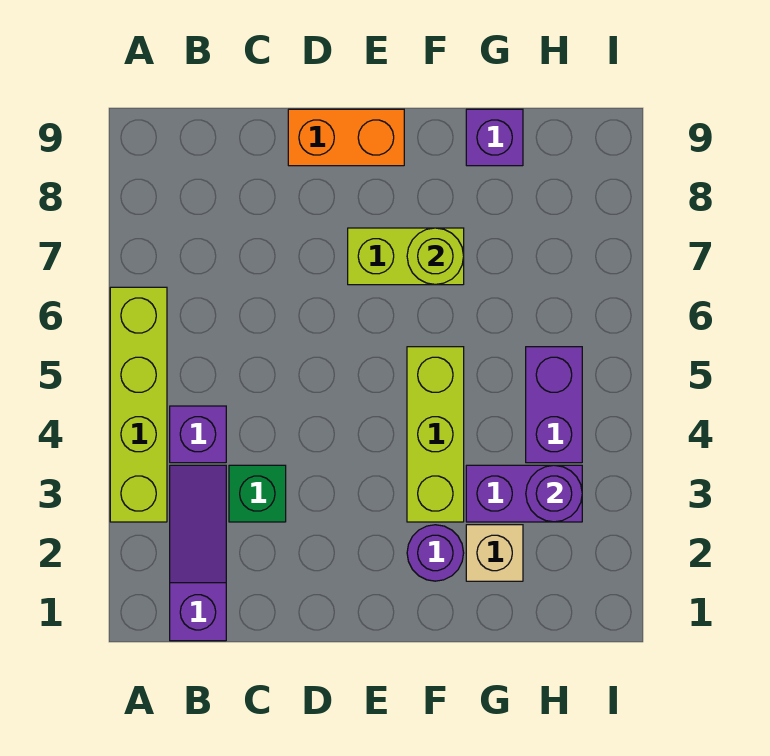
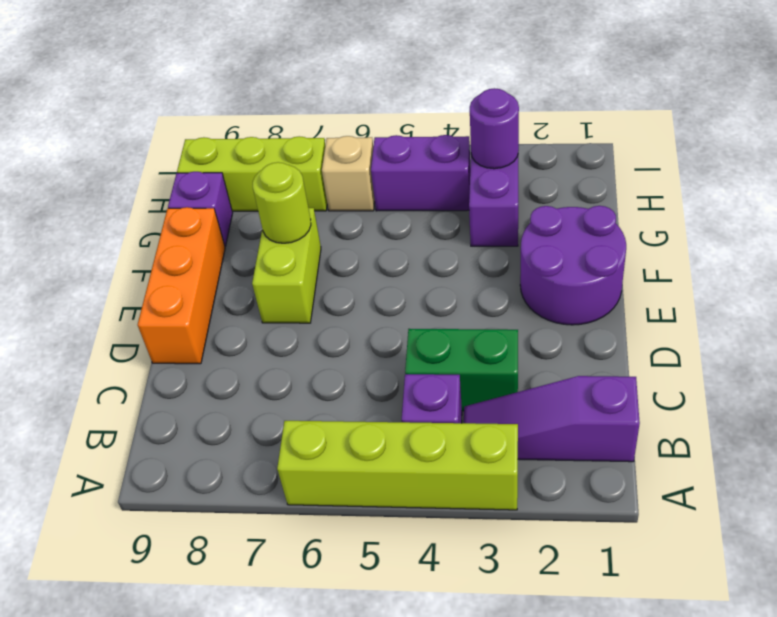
green brick C3 level 1 -> green brick C3:C4 level 1
orange brick D9:E9 level 1 -> orange brick D9:F9 level 1
purple round brick F2 level 1 -> purple round brick E1:F2 level 1
lime brick F3:F5 level 1 -> lime brick H7:H9 level 1
tan brick G2 level 1 -> tan brick H6 level 1

